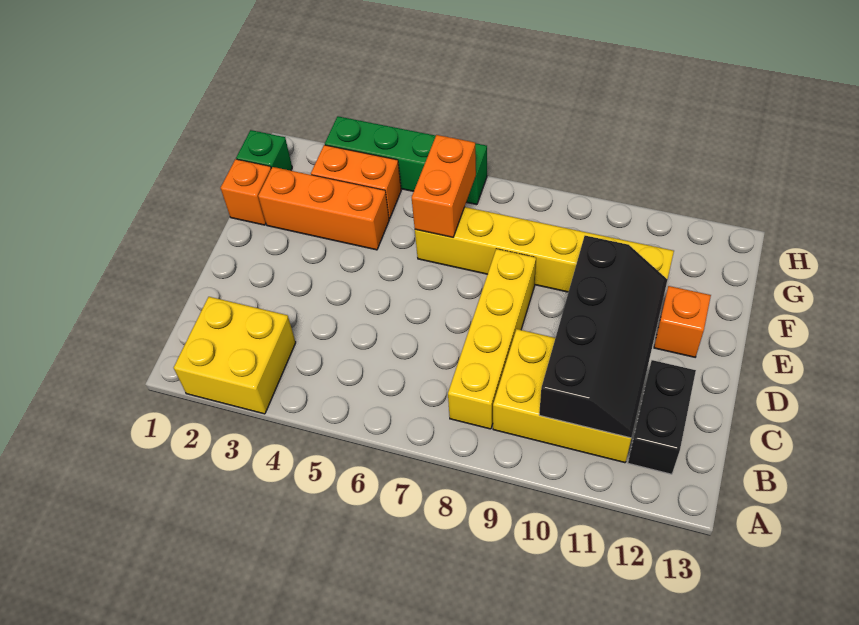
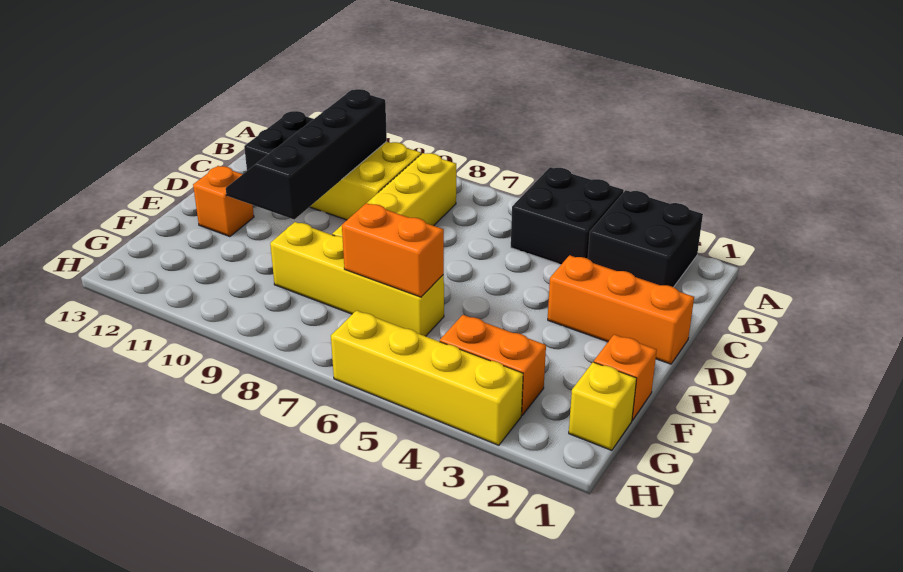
yellow brick A2:B3 level 1 -> black brick A2:B3 level 1
none -> black brick A4:B5 level 1
orange brick F2:F4 level 1 -> orange brick D1:D3 level 1
yellow brick F6:F11 level 1 -> yellow brick F6:F9 level 1
orange brick F6:G6 level 2 -> orange brick F6:F7 level 2
green brick G1 level 1 -> yellow brick G1 level 1
green brick H3:H6 level 1 -> yellow brick H3:H6 level 1

